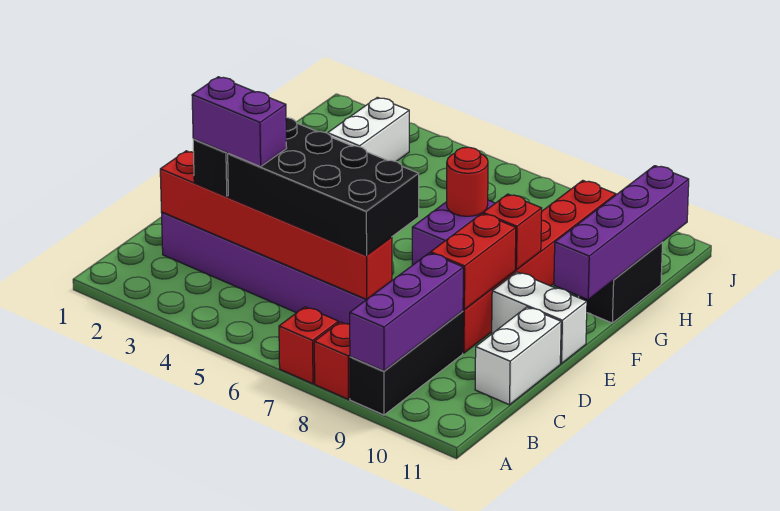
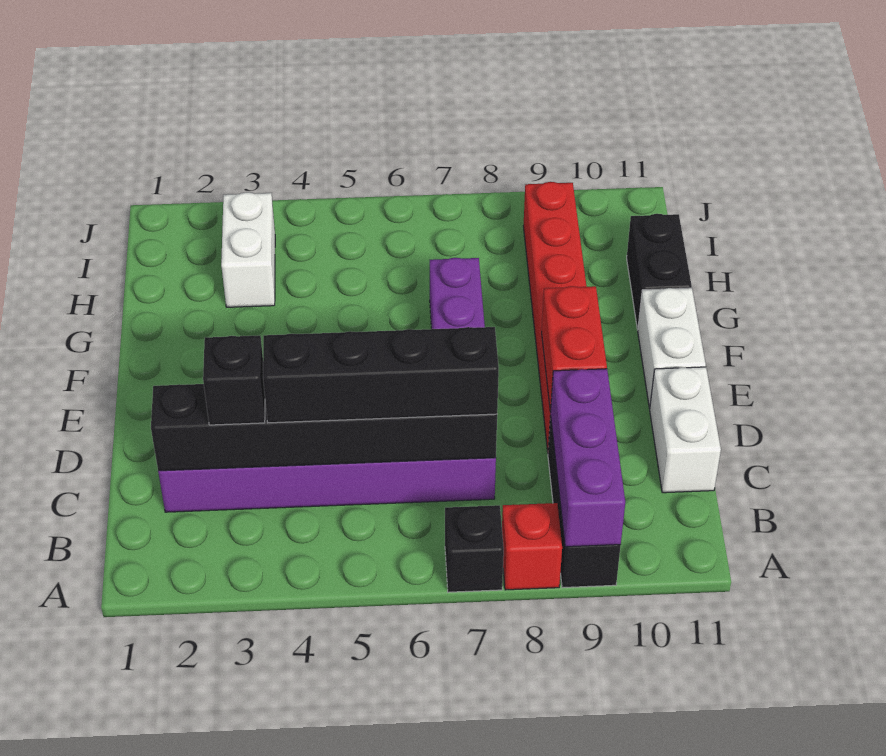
red brick A7 level 1 -> black brick A7 level 1
red brick C2:C7 level 2 -> black brick C2:C7 level 2
purple brick C3:C4 level 4 -> none
black brick C4:D7 level 3 -> black brick C4:C7 level 3
white brick E10:E11 level 1 -> white brick E11:F11 level 1
red brick F9 level 2 -> none
purple brick F11:I11 level 2 -> none
red round brick G7 level 2 -> none

